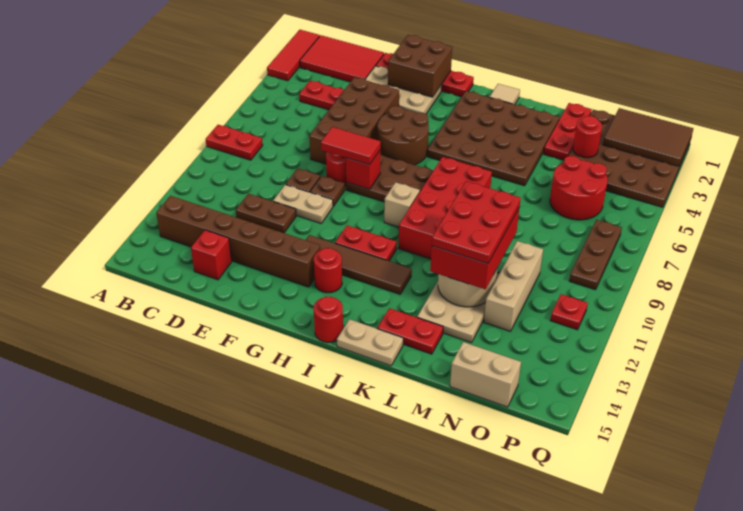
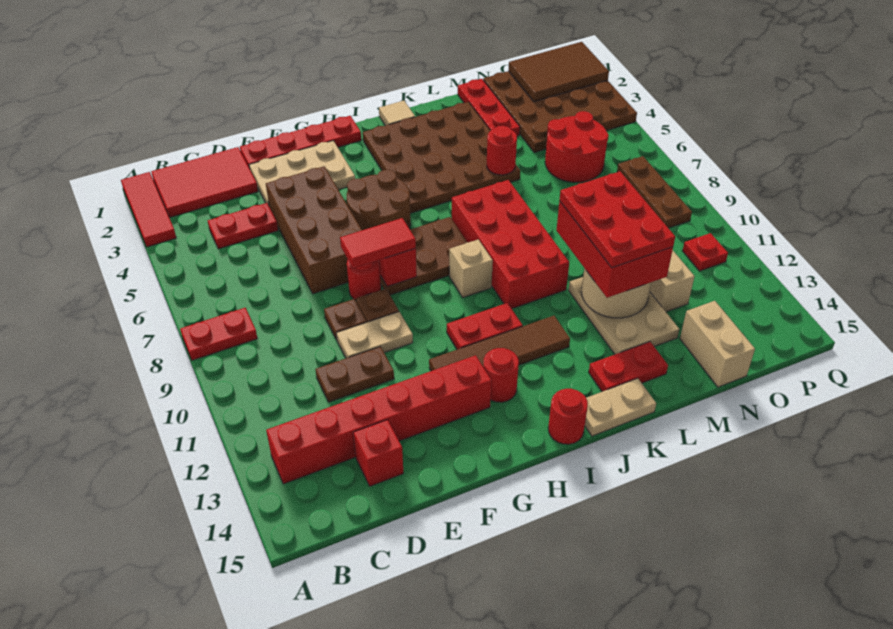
brown brick B13:G13 level 1 -> red brick B13:G13 level 1
brown brick F1:G2 level 2 -> none
red round brick N3 level 2 -> red round brick L5 level 2
tan brick N15:O15 level 1 -> tan brick N14:N15 level 1

